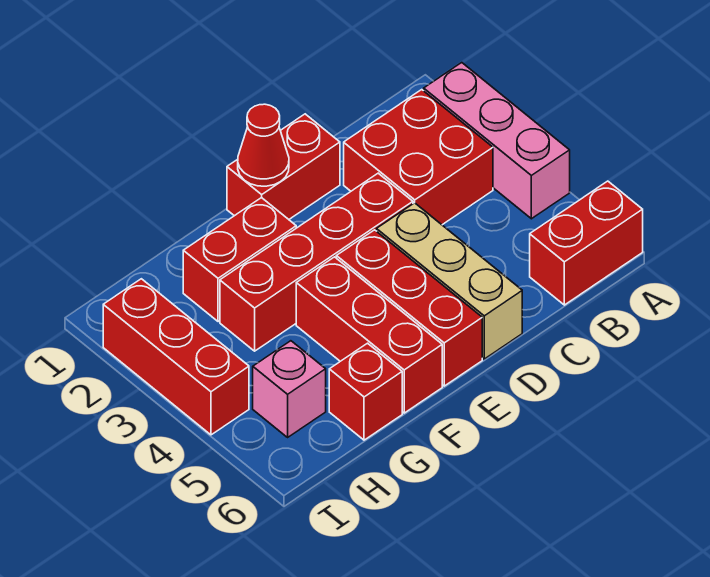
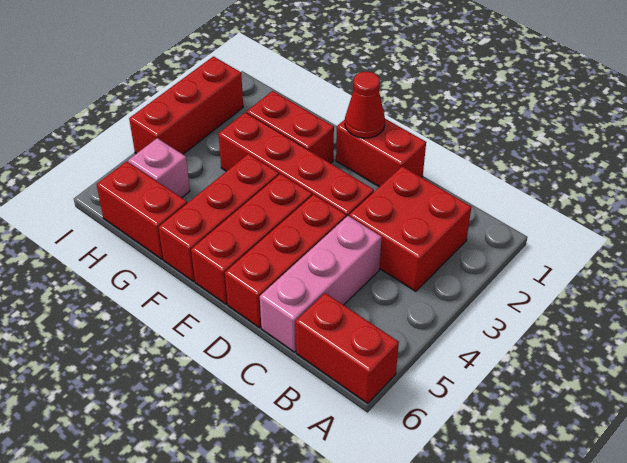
pink brick A2:A4 level 1 -> pink brick C4:C6 level 1
tan brick D4:D6 level 1 -> red brick D4:D6 level 1
red brick G6 level 1 -> red brick G6:H6 level 1

